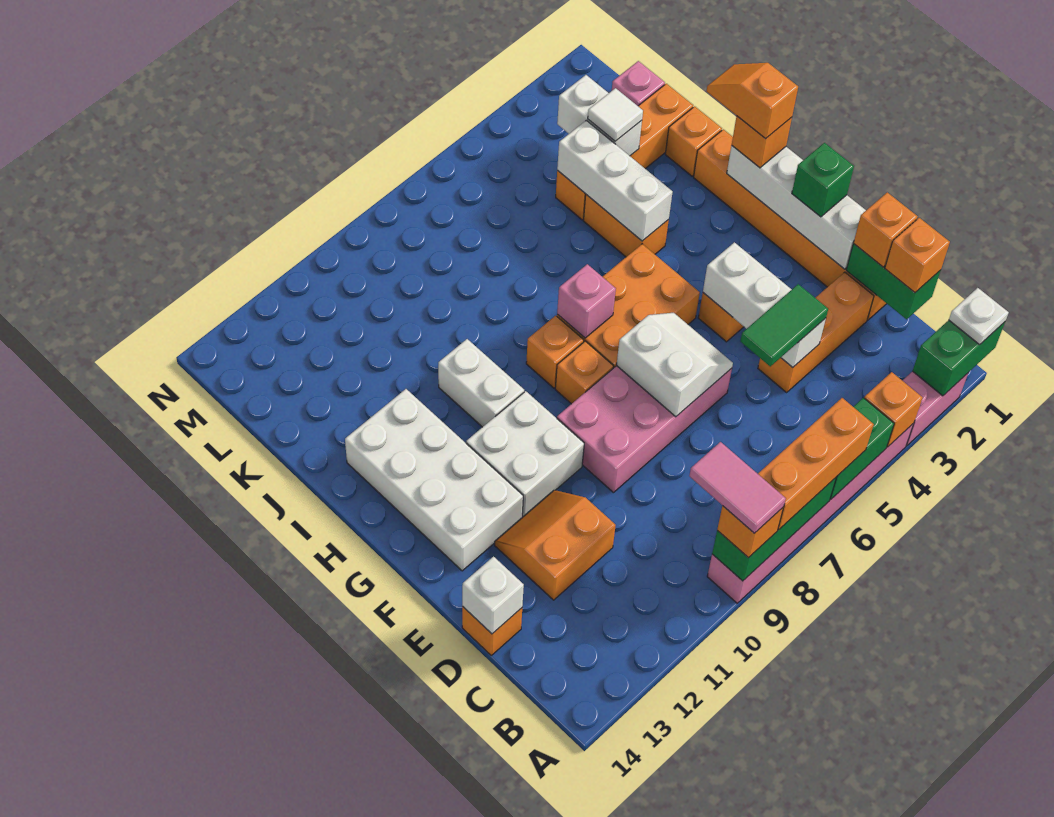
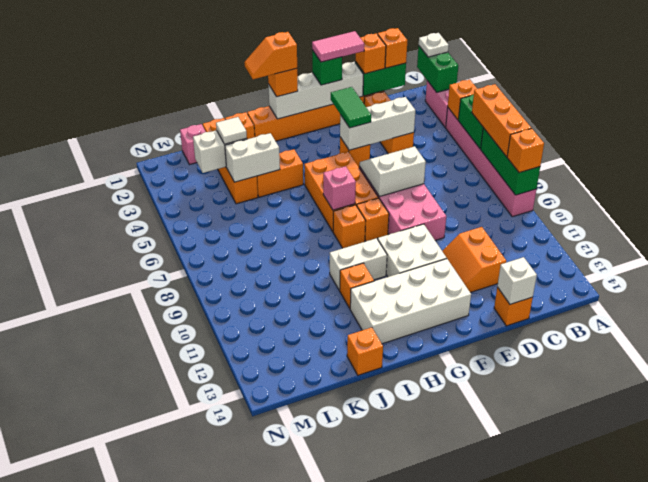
pink tile A9:B9 level 4 -> pink tile E1:F1 level 4
green tile D4:D5 level 3 -> green tile F3:F4 level 3
white brick I4:K4 level 2 -> white brick J4:K4 level 2
none -> orange brick I11 level 1
none -> orange brick J14 level 1

